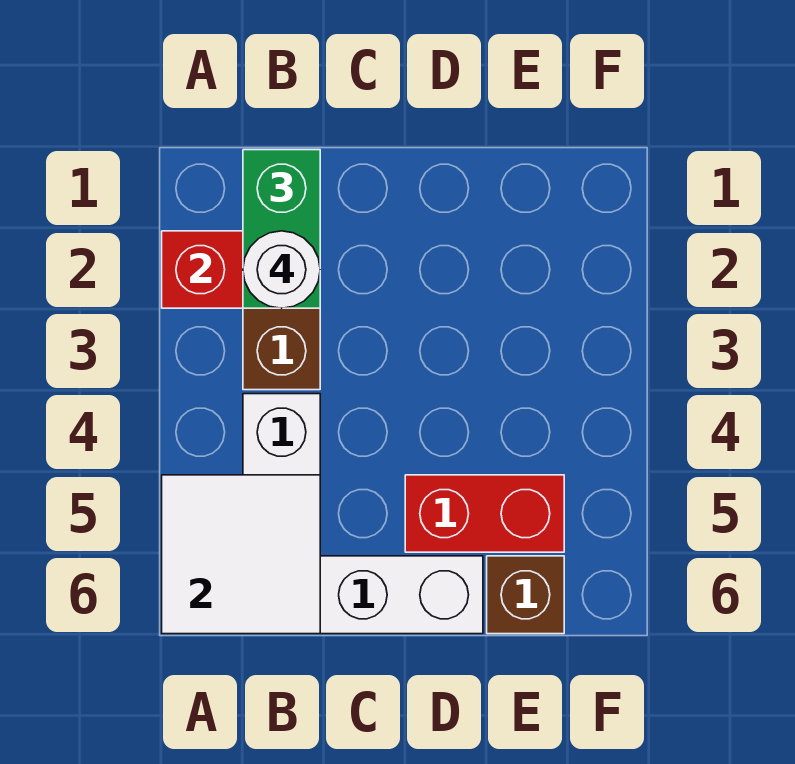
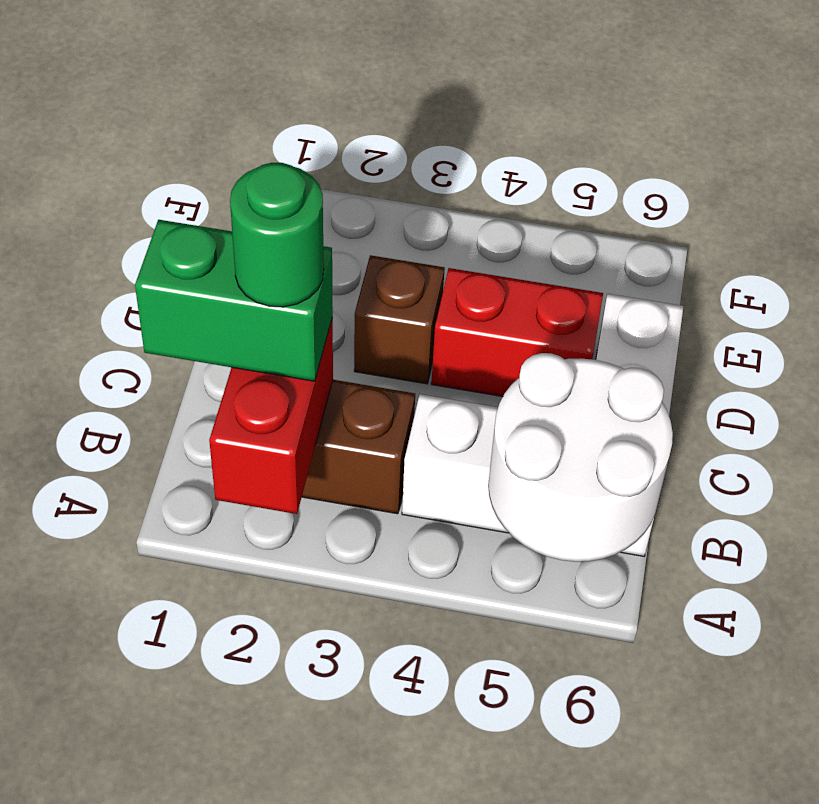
white tile A5:B6 level 2 -> white round brick A5:B6 level 2
white round brick B2 level 4 -> green round brick B2 level 4
red brick D5:E5 level 1 -> red brick D4:D5 level 1
brown brick E6 level 1 -> brown brick D3 level 1

